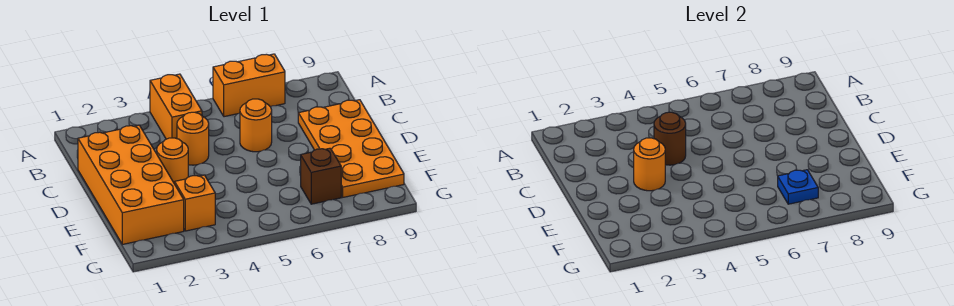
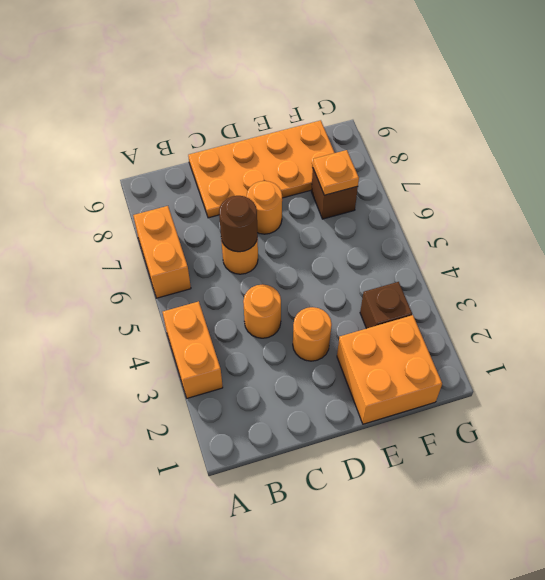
orange brick A4:B4 level 1 -> orange brick A3:A4 level 1
orange brick C1:F2 level 1 -> orange brick E1:F2 level 1
brown round brick C4 level 2 -> brown round brick C6 level 2
orange round brick D3 level 2 -> orange round brick D7 level 1
orange brick F3 level 1 -> brown brick F3 level 1
blue plate F7 level 2 -> orange plate F7 level 2

